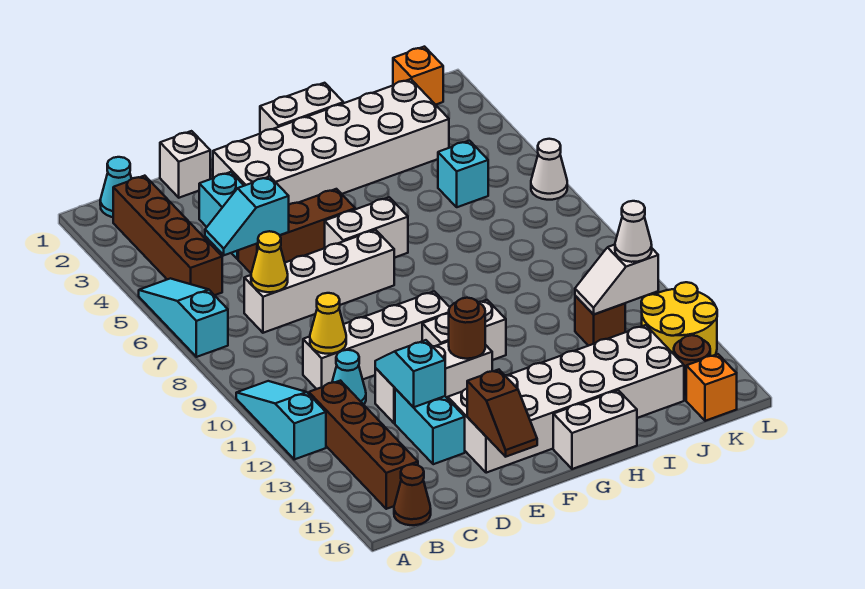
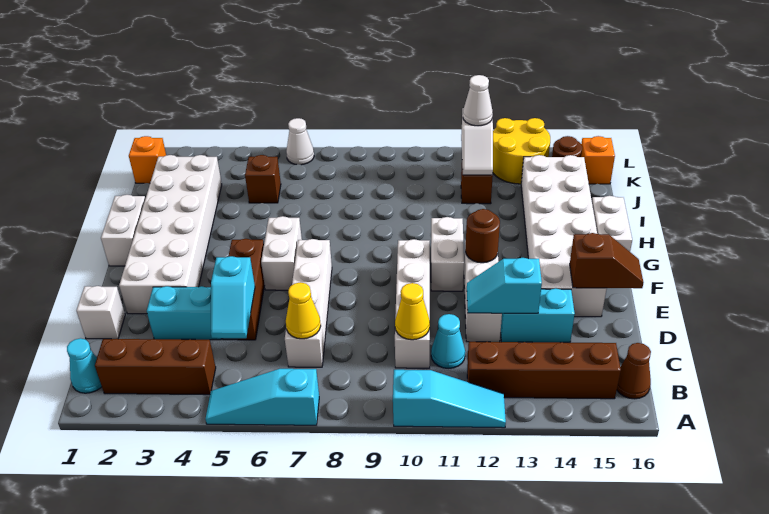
cyan slope A10:A12 level 1 top 12 -> cyan slope A10:A12 level 1 top 10
brown brick B2:B5 level 1 -> brown brick B2:B4 level 1
cyan brick J5 level 1 -> brown brick J5 level 1

